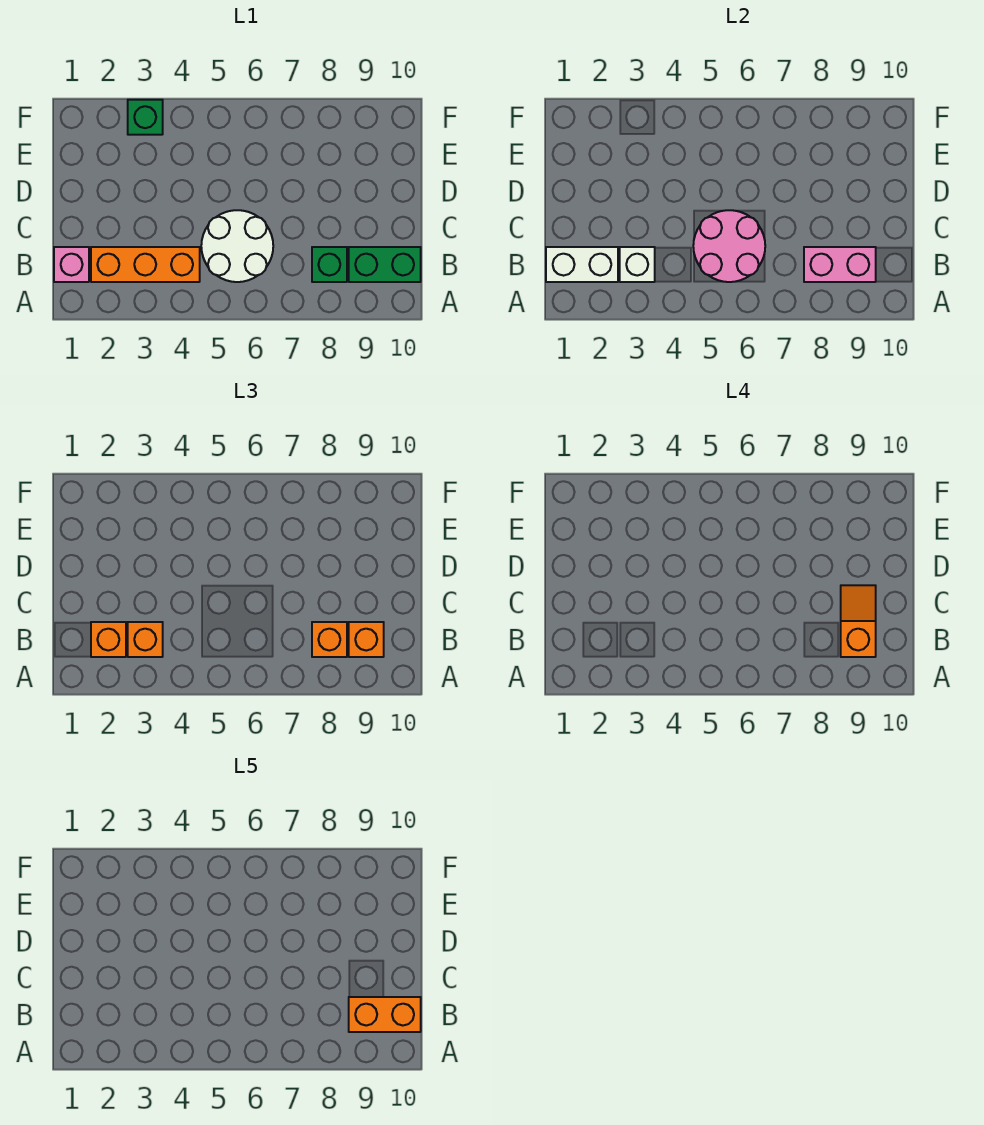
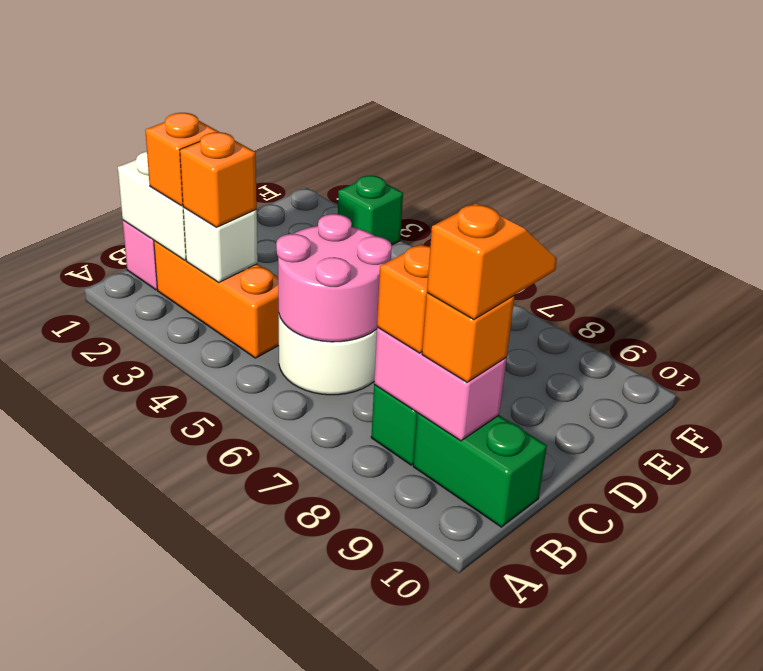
orange brick B9:B10 level 5 -> none

